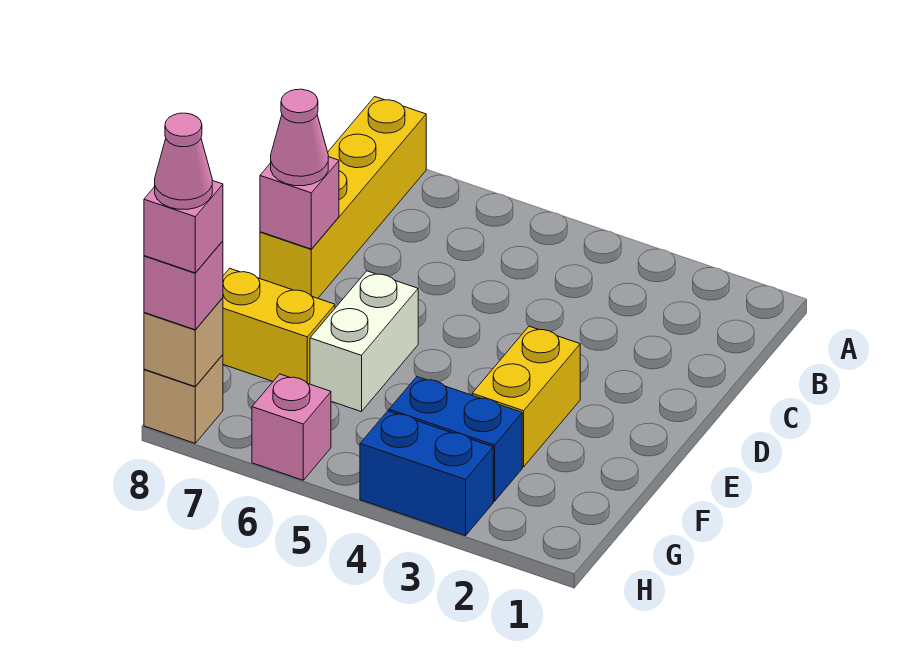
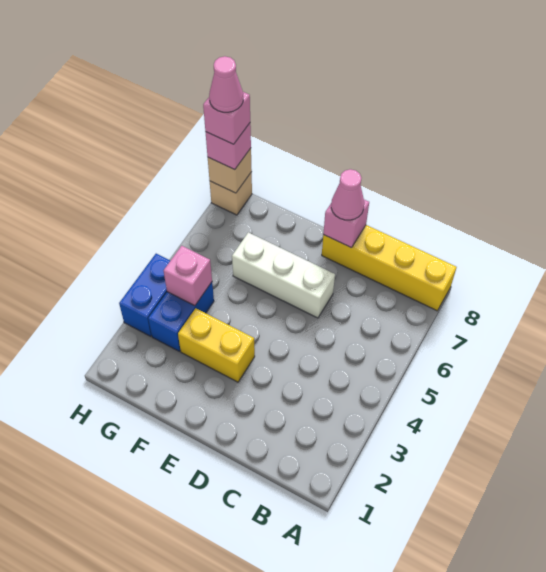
white brick E6:F6 level 1 -> white brick D6:F6 level 1
yellow brick F7:F8 level 1 -> none
pink brick H6 level 1 -> pink brick G4 level 2

